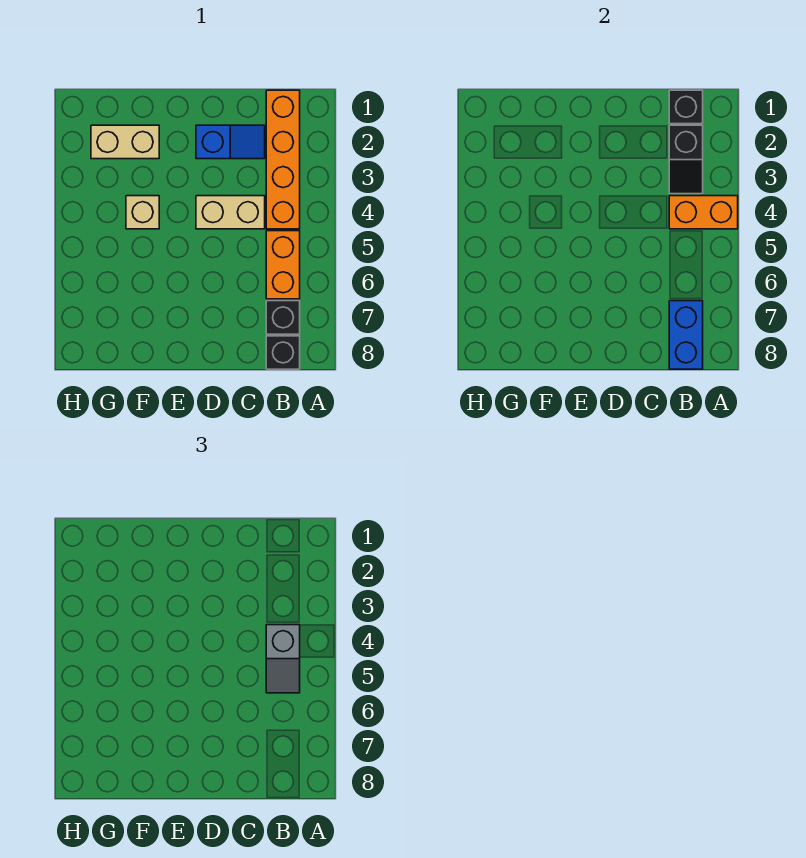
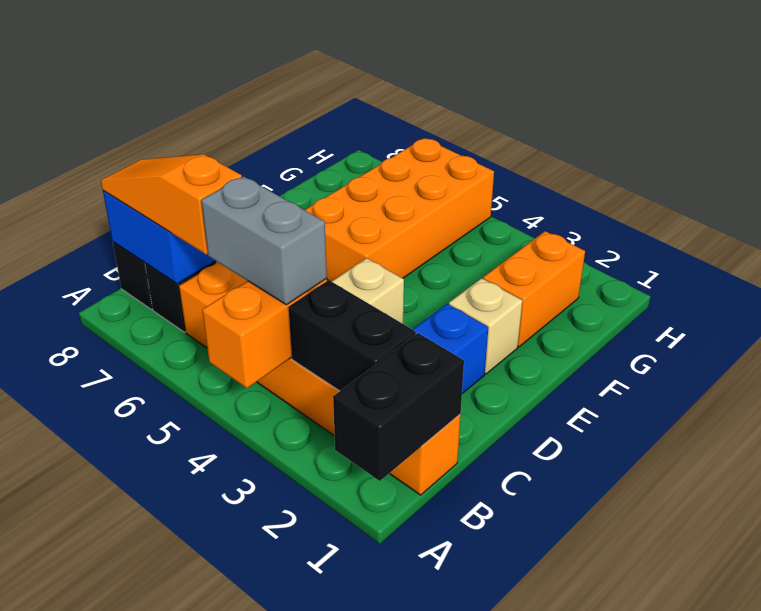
black brick B1 level 2 -> black brick A1:B1 level 2
black slope B2:B3 level 2 top 2 -> black brick B2:B3 level 2
grey slope B4:B5 level 3 top 4 -> grey brick B4:B5 level 3
none -> orange slope B6:B8 level 3 top 6
none -> orange brick E5:H6 level 1
tan brick F2:G2 level 1 -> orange brick F2:G2 level 1
tan brick F4 level 1 -> tan brick E2 level 1

